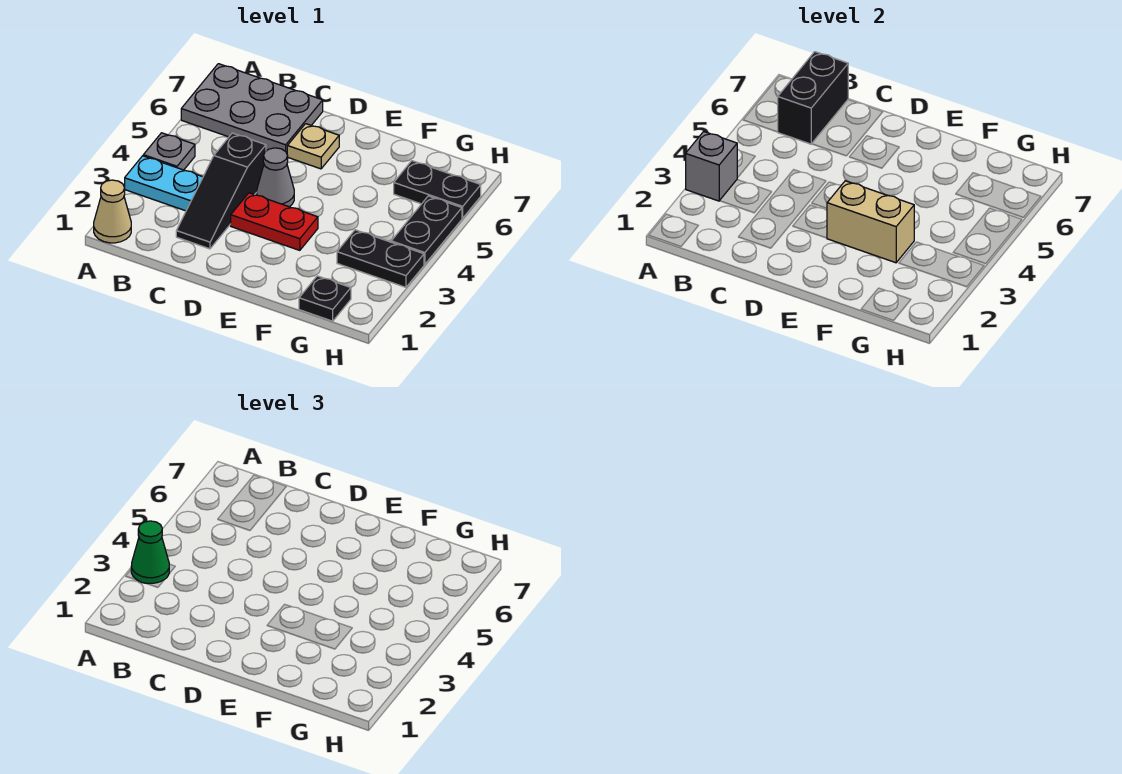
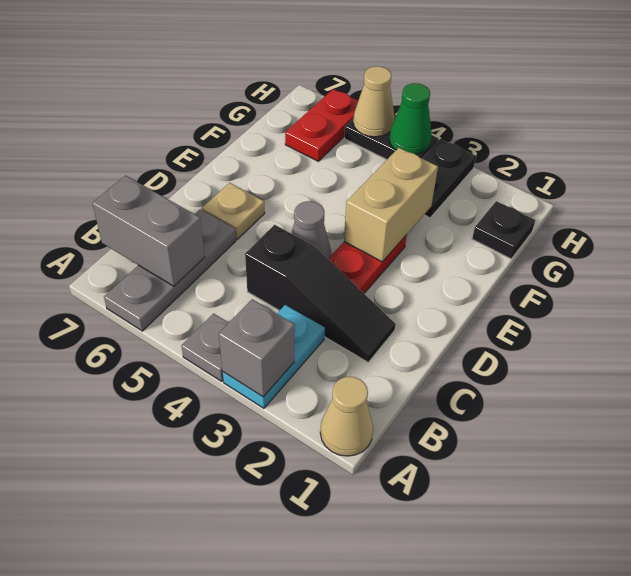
green cone A3 level 3 -> green cone H4 level 2
grey plate A6:C7 level 1 -> grey plate A6:C6 level 1
black brick B6:B7 level 2 -> grey brick B6:B7 level 2
black plate G6:H6 level 1 -> red plate G6:H6 level 1
none -> tan cone H5 level 2

